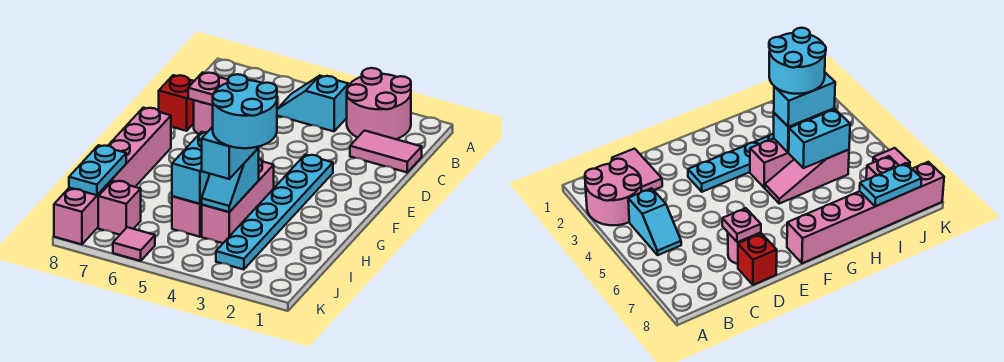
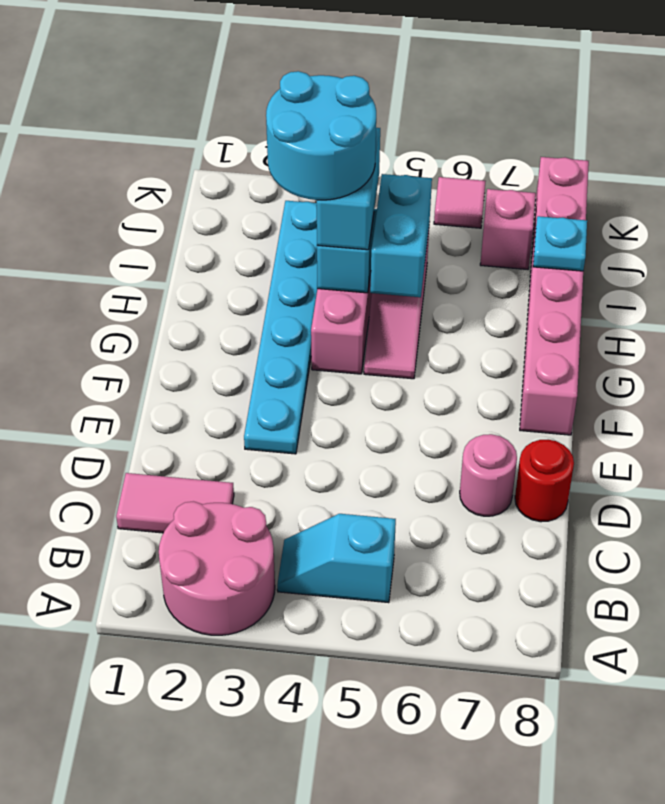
cyan slope B4:B5 level 1 top 4 -> cyan slope B4:B5 level 1 top 5
pink plate D7 level 2 -> none
red brick D8 level 1 -> red round brick D8 level 1
cyan plate I8:J8 level 2 -> cyan plate I8 level 2

